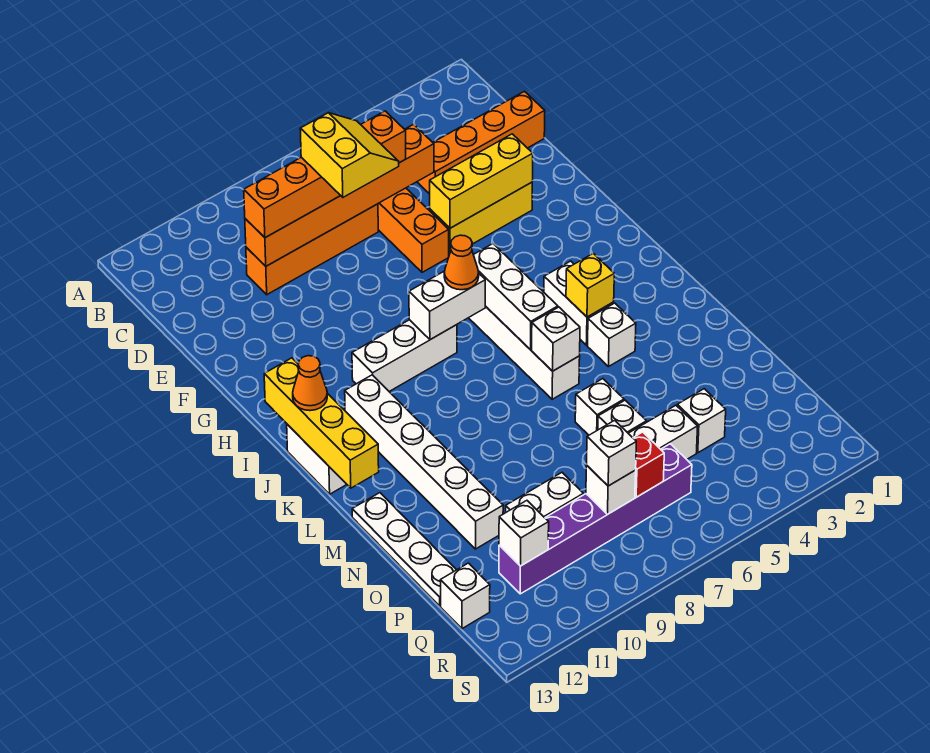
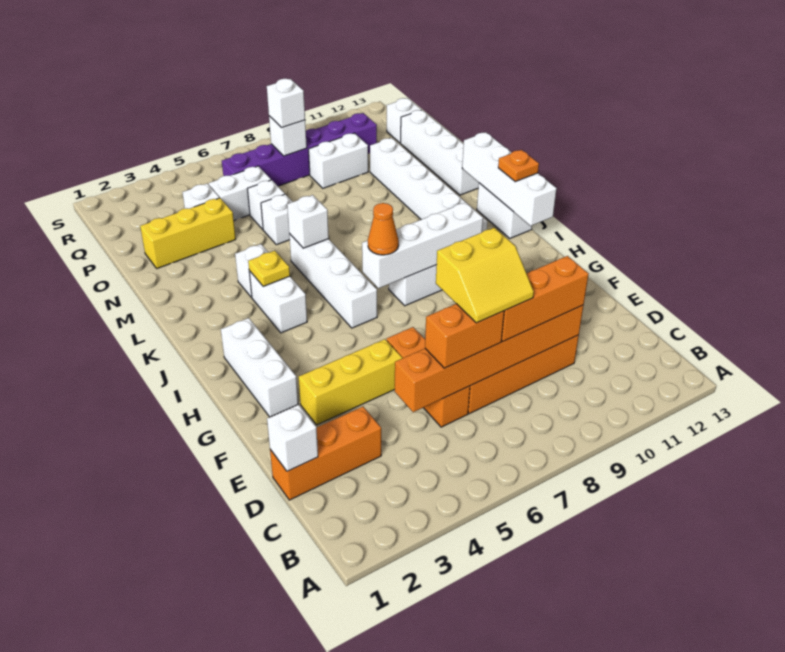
orange brick D1:D4 level 1 -> orange brick D1:D3 level 1
yellow slope D7:E8 level 4 top 8 -> yellow slope D7:E8 level 4 top E
yellow brick F3:F5 level 2 -> yellow brick O2:O4 level 1
white brick I6:K6 level 2 -> white brick G2:I2 level 1
white brick I7:I8 level 2 -> white brick I7:I10 level 2
yellow brick I13:L13 level 2 -> white brick I13:L13 level 2
orange cone J13 level 3 -> orange plate J13 level 3
yellow brick K4 level 2 -> yellow plate K4 level 2
white plate M13:P13 level 1 -> white brick M13:P13 level 1
red brick Q7 level 2 -> none
white brick Q11 level 2 -> white brick D1 level 2

